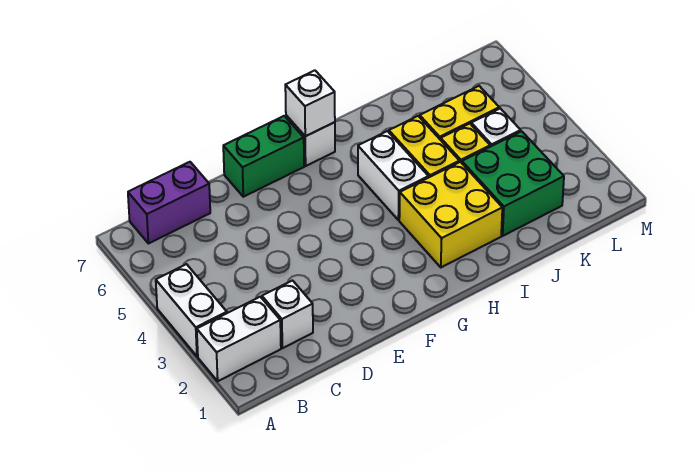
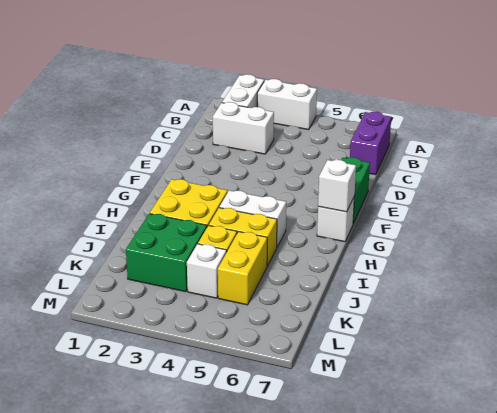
white brick C2 level 1 -> white brick C2:C3 level 1

